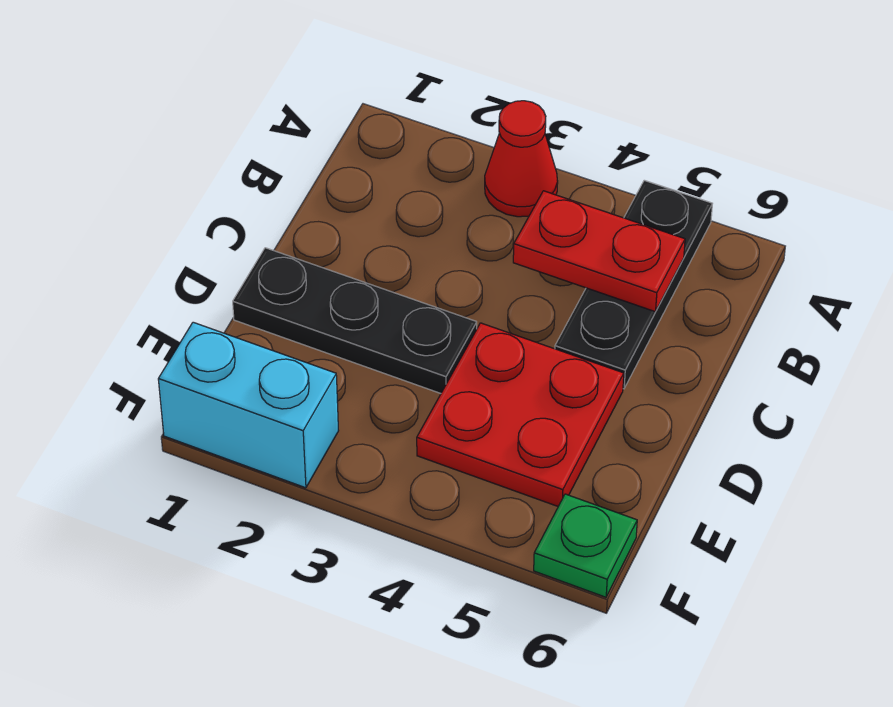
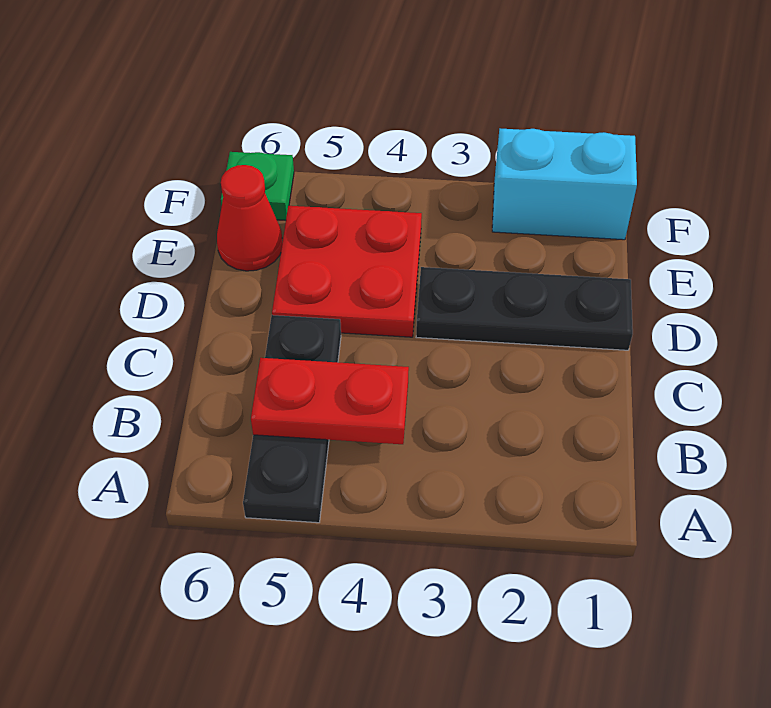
red cone A3 level 1 -> red cone E6 level 1

